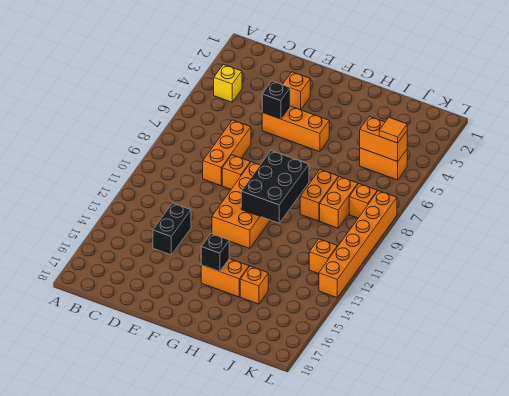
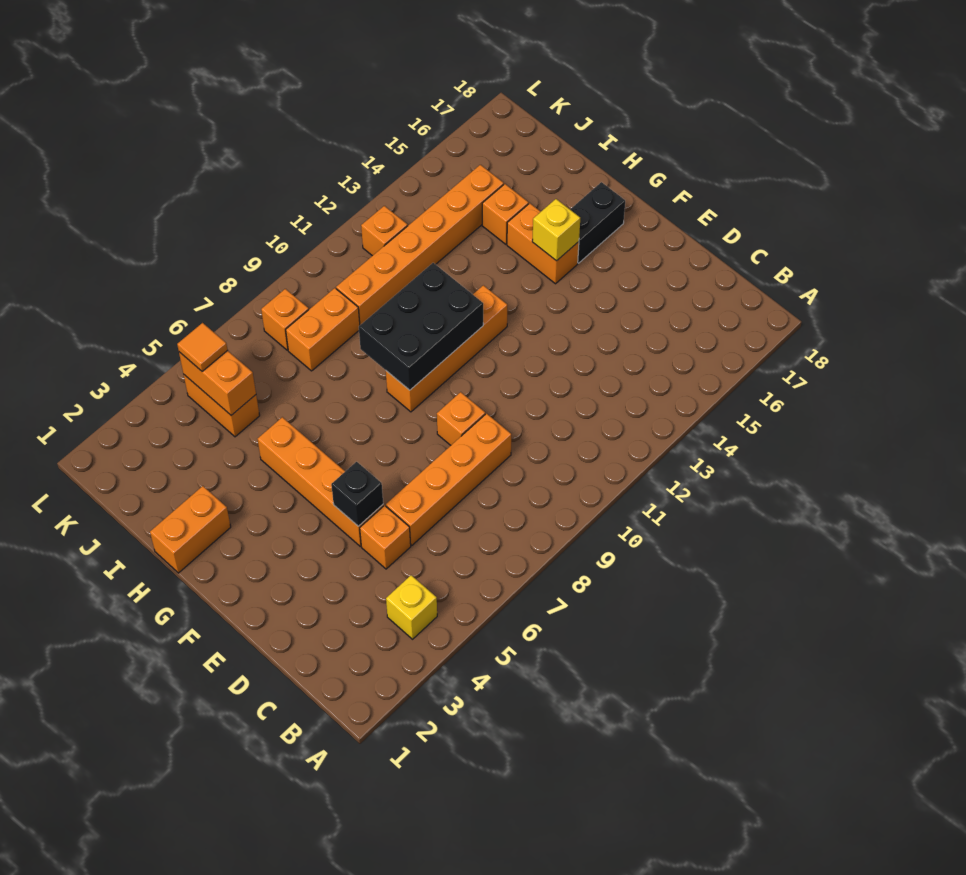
orange brick D7:D9 level 1 -> orange brick D6:D9 level 1
black brick D13:D14 level 1 -> black brick G16:G17 level 1
orange brick E3 level 1 -> orange brick D5 level 1
orange brick E5:G5 level 1 -> orange brick E5:H5 level 1
orange brick F9:G12 level 1 -> orange brick G9:G12 level 1
black brick G15 level 2 -> yellow brick G15 level 2
orange brick I8:I9 level 1 -> orange brick H1:H2 level 1
orange brick L8:L13 level 1 -> orange brick J10:J15 level 1

